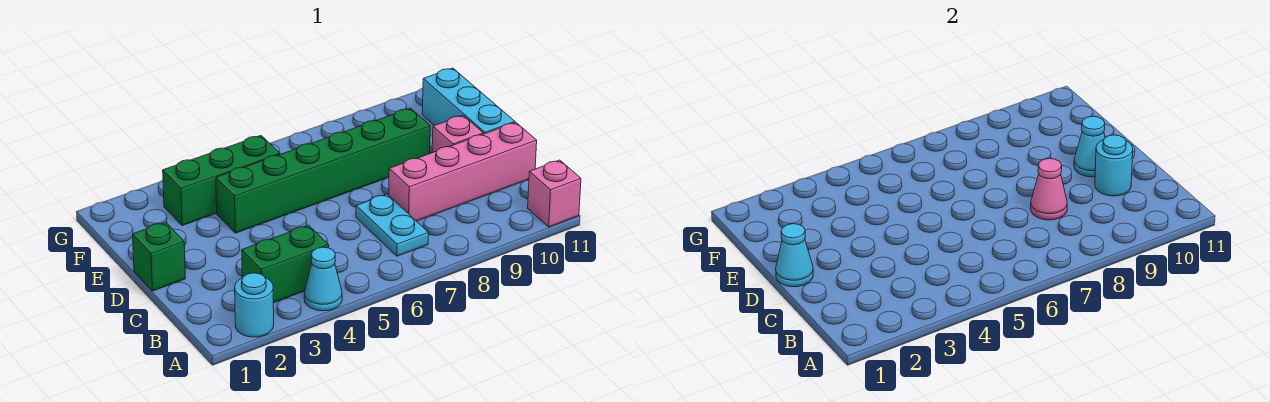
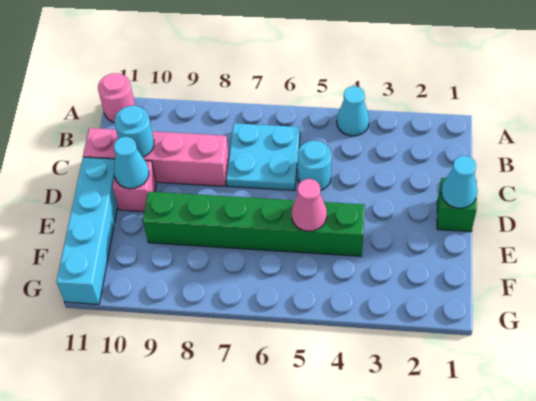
cyan round brick A2 level 1 -> cyan round brick C5 level 1
pink brick A11 level 1 -> pink round brick A11 level 1
green brick B3:B4 level 1 -> none
cyan plate B7:C7 level 1 -> cyan plate B6:C7 level 1
pink cone C8 level 2 -> pink cone E5 level 2
cyan brick D11:F11 level 1 -> cyan brick D11:G11 level 1
green brick F3:F5 level 1 -> none

